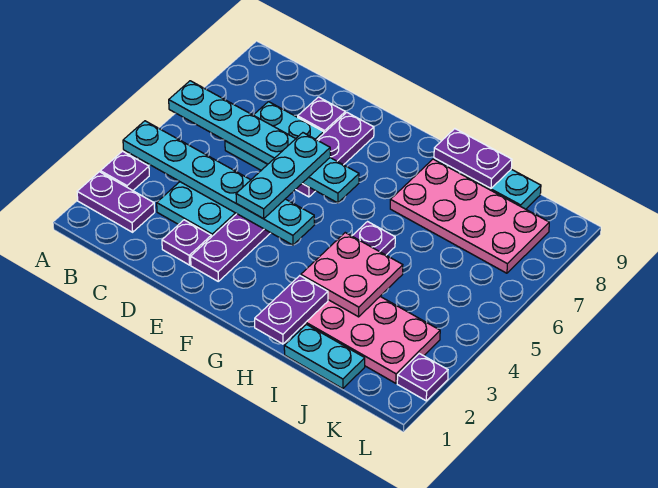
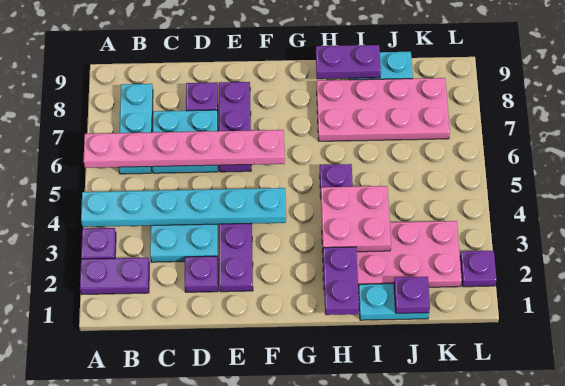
cyan plate A6:F6 level 2 -> pink plate A6:F6 level 2
cyan plate E4:E6 level 3 -> cyan plate B6:B8 level 1
none -> purple plate J1 level 2

